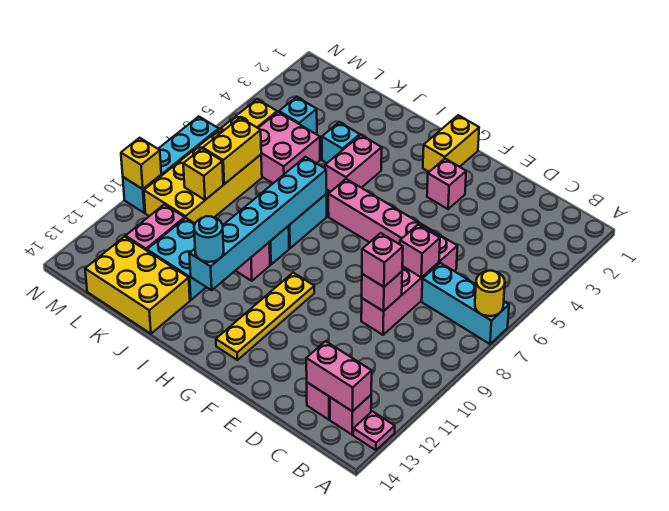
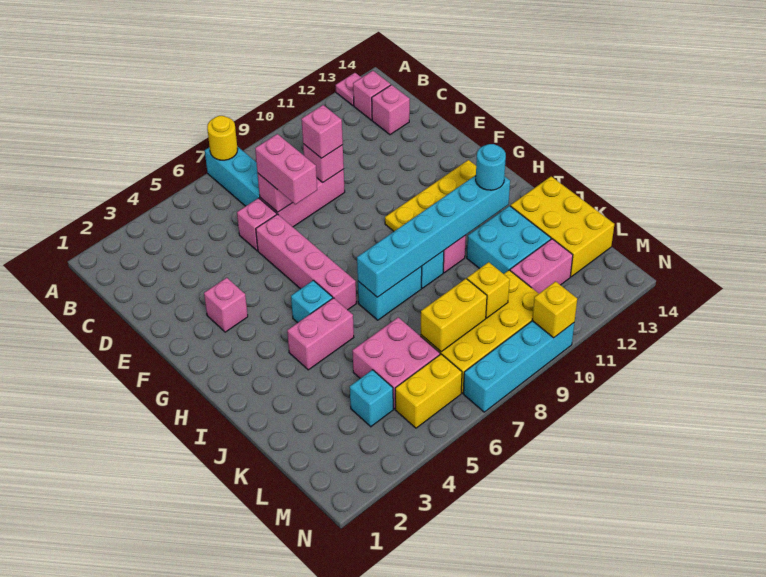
pink brick B13:C13 level 2 -> pink brick D7:E7 level 3
yellow brick G1:G2 level 1 -> none
cyan brick J4 level 1 -> cyan brick H5 level 1

